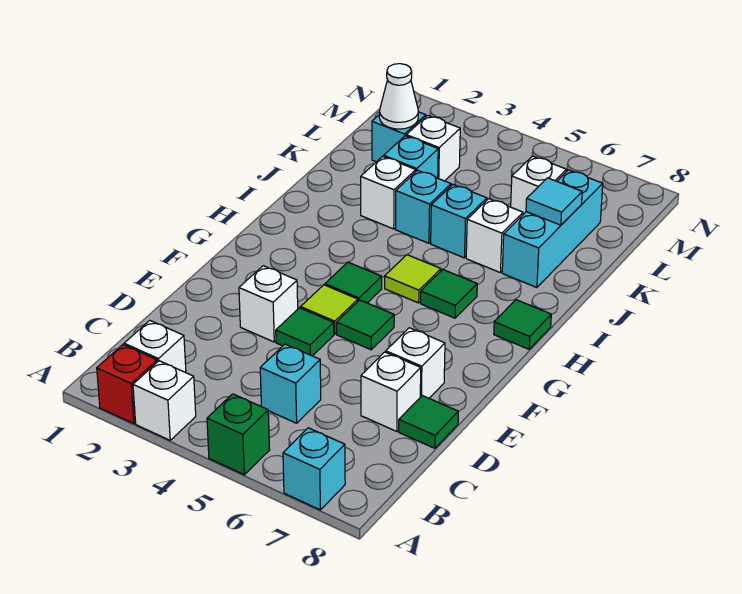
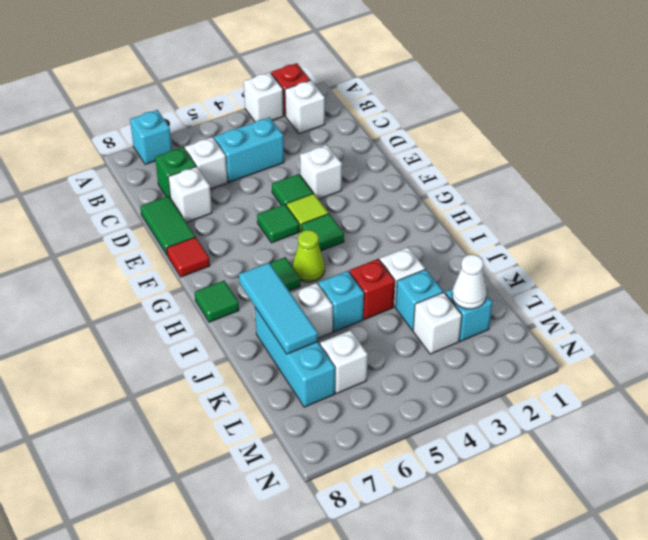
green brick A5 level 1 -> green brick C7 level 1
cyan brick C5 level 1 -> cyan brick C4:C5 level 1
green tile D8 level 1 -> green tile D8:E8 level 1
white brick E7 level 1 -> white brick C6 level 1
none -> red tile F8 level 1
lime tile H5 level 1 -> lime cone H5 level 1
cyan brick J4 level 1 -> red brick J4 level 1
cyan tile K7 level 2 -> cyan tile I7:K7 level 2

